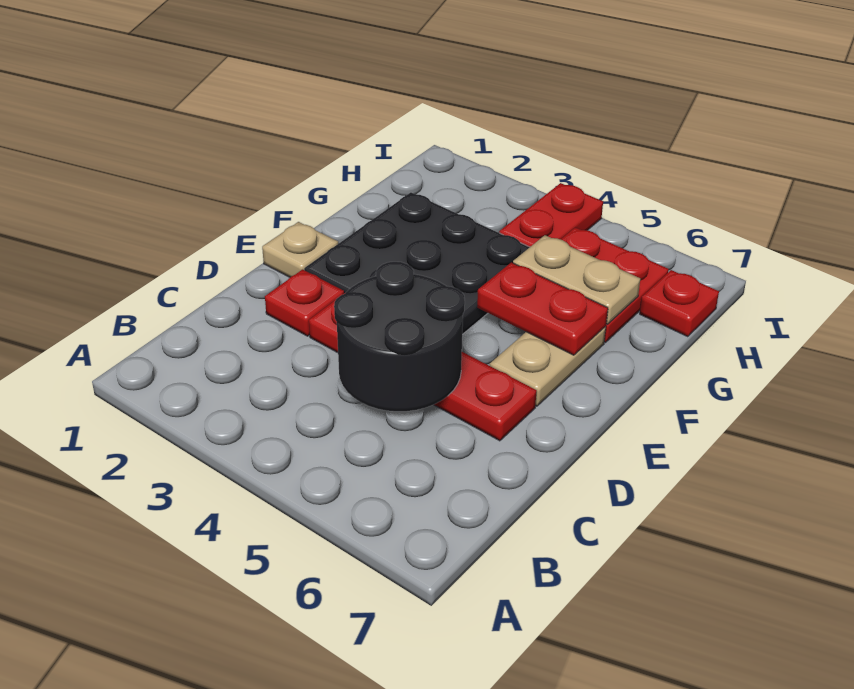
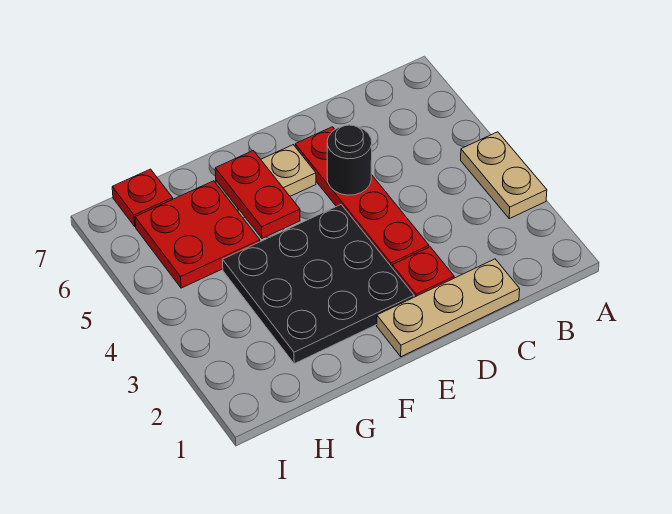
black round brick C4:D5 level 2 -> black round brick D5 level 2
tan plate E1 level 1 -> tan plate C1:E1 level 1
tan plate G5:G6 level 2 -> tan plate A3:A4 level 1
red plate H4:I4 level 1 -> none

